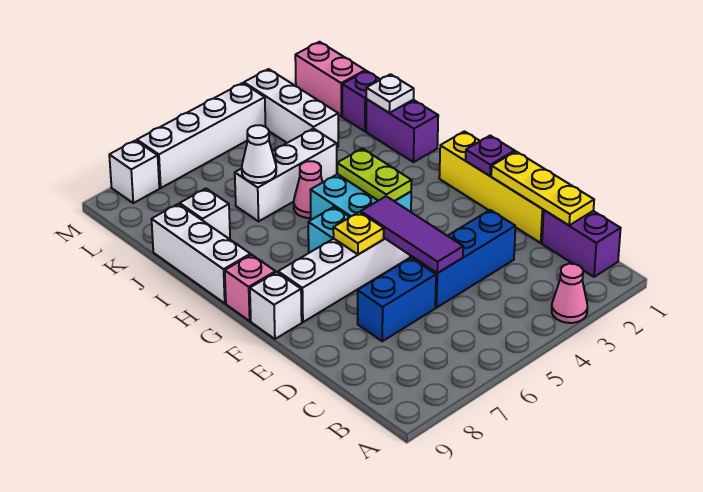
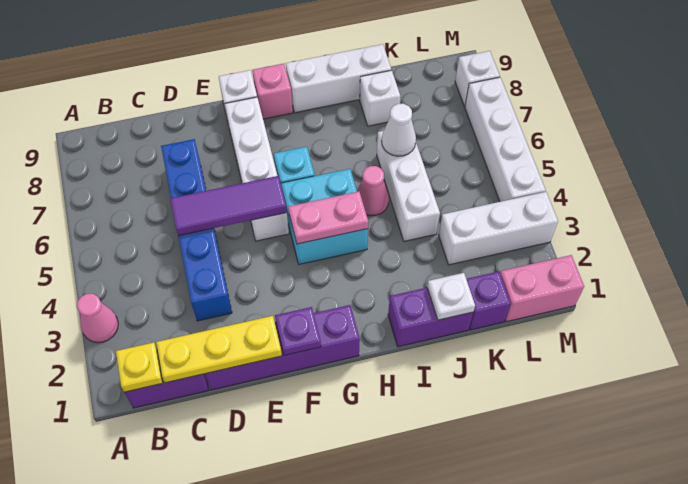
yellow brick D1:G1 level 1 -> purple brick D1:G1 level 1
yellow plate F6 level 2 -> yellow plate B1 level 2
lime plate G4:H4 level 2 -> pink plate G4:H4 level 2

